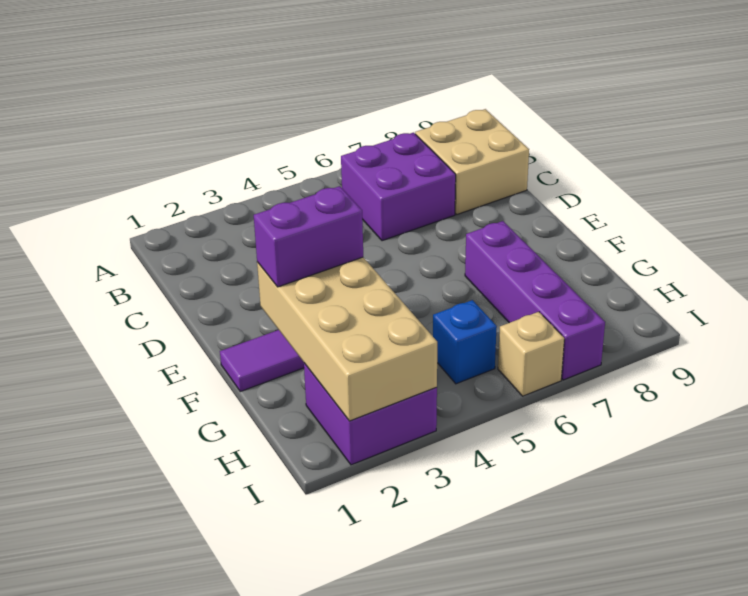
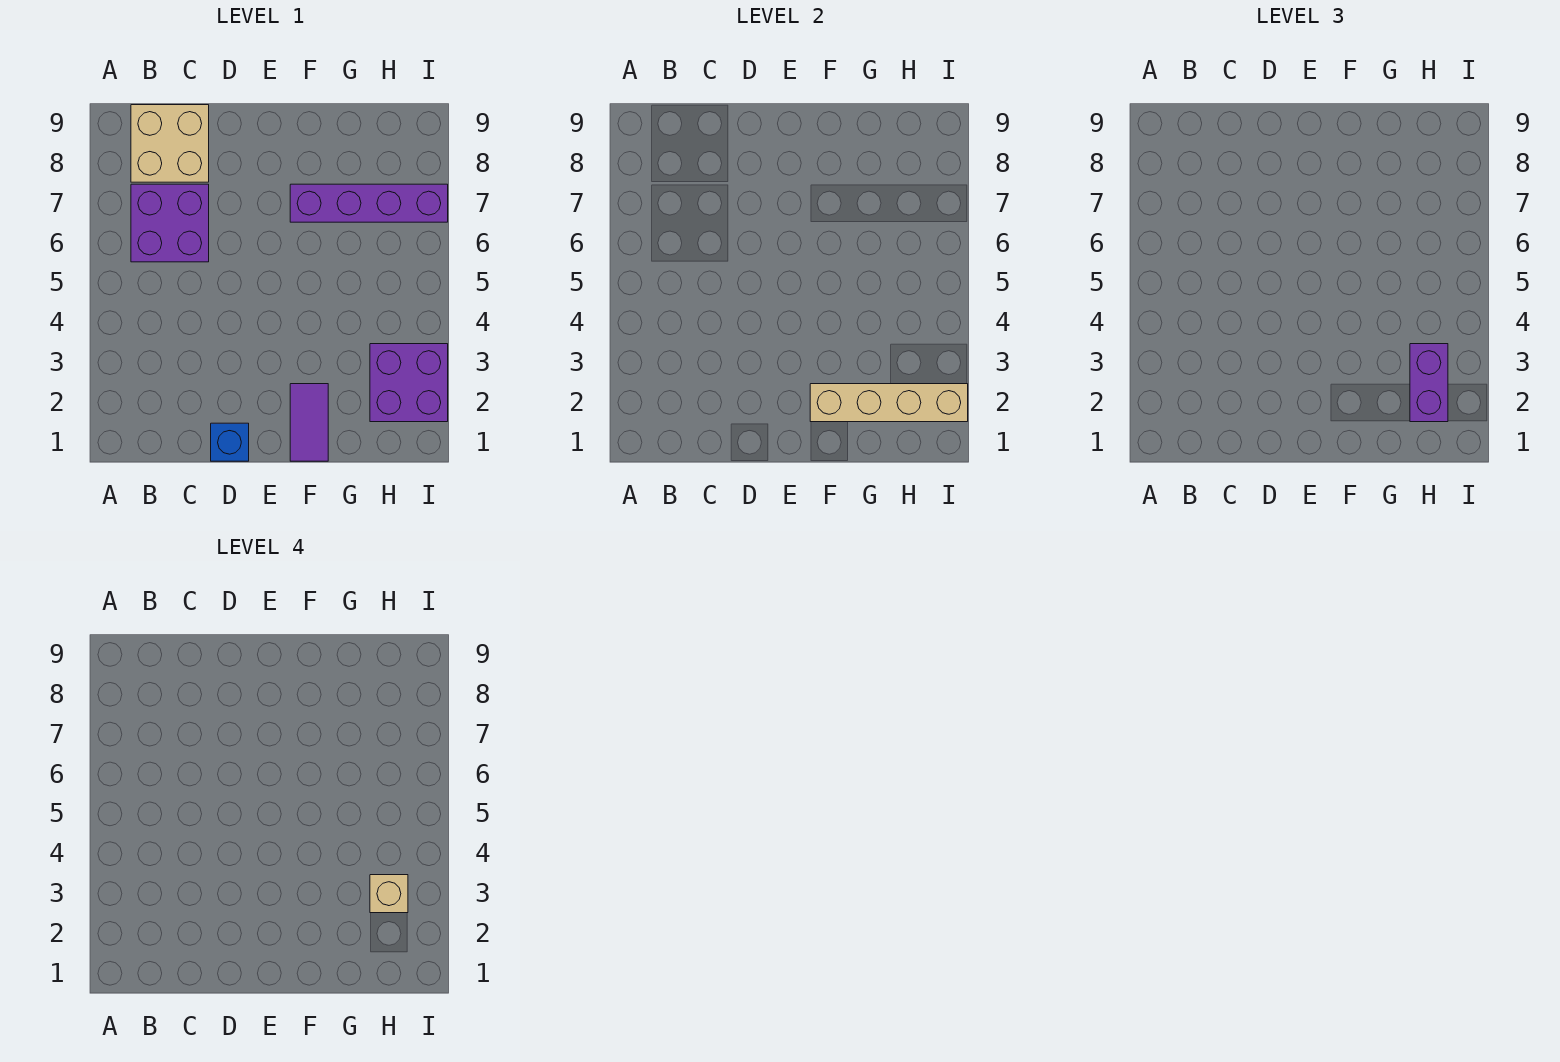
tan brick F2:I3 level 2 -> tan brick F2:I2 level 2
purple brick F2:F3 level 3 -> purple brick H2:H3 level 3
blue brick H5 level 1 -> blue brick D1 level 1
tan brick I6 level 1 -> tan brick H3 level 4

